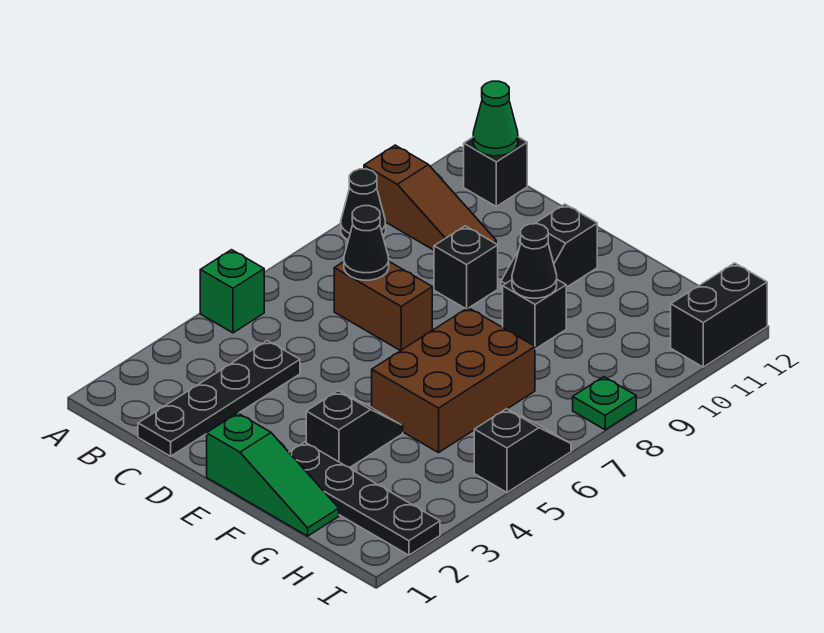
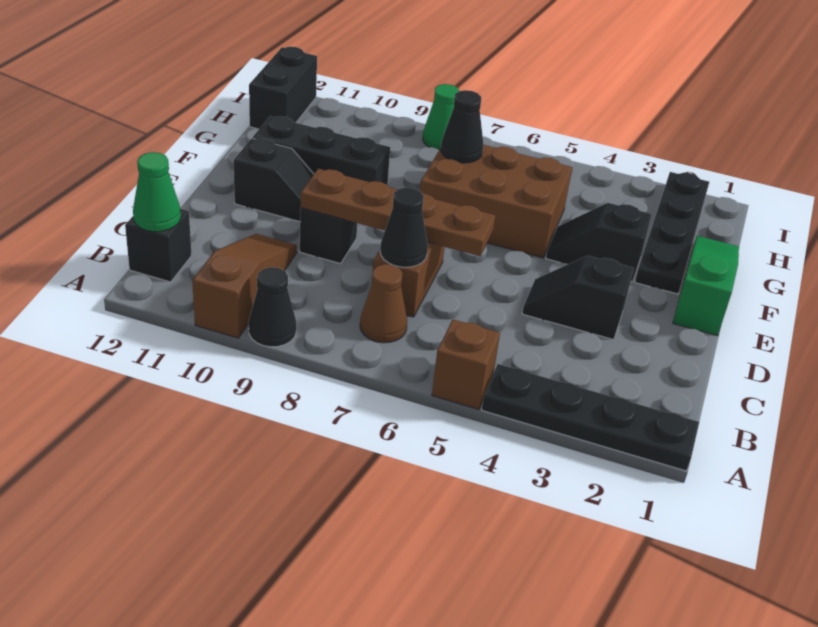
green brick A5 level 1 -> brown brick A5 level 1
none -> brown cone B7 level 1
black plate C1:C4 level 1 -> black plate A1:A4 level 1
none -> brown plate D6:D9 level 2
black brick F9 level 1 -> black brick F9:F11 level 1
black cone F9 level 2 -> black cone G7 level 2
black slope I5:I6 level 1 top 5 -> black slope D3:D4 level 1 top 3
green plate I8 level 1 -> green cone I8 level 1
black brick I11:I12 level 1 -> black brick H12:I12 level 1

